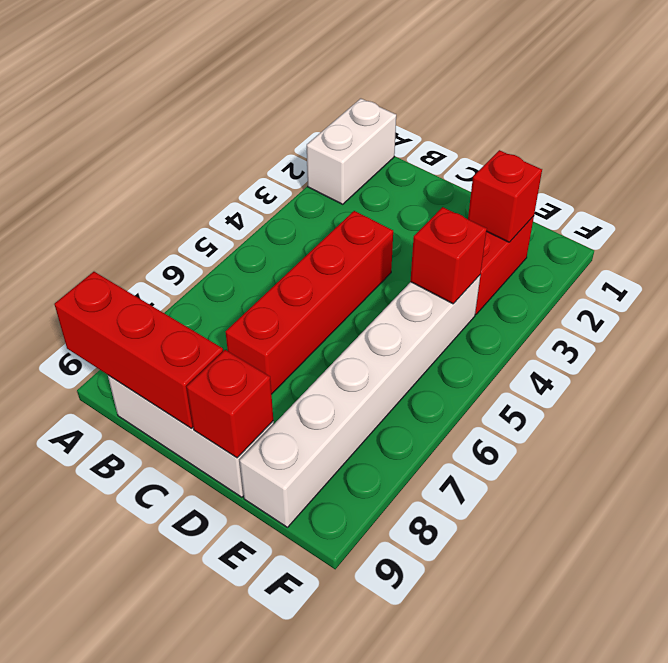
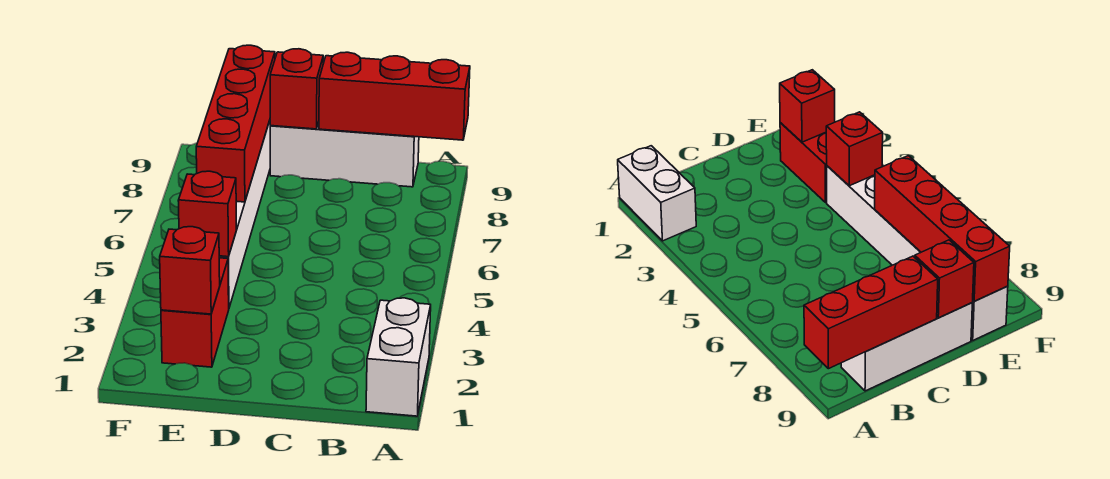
red brick C4:C7 level 1 -> red brick E6:E9 level 2

